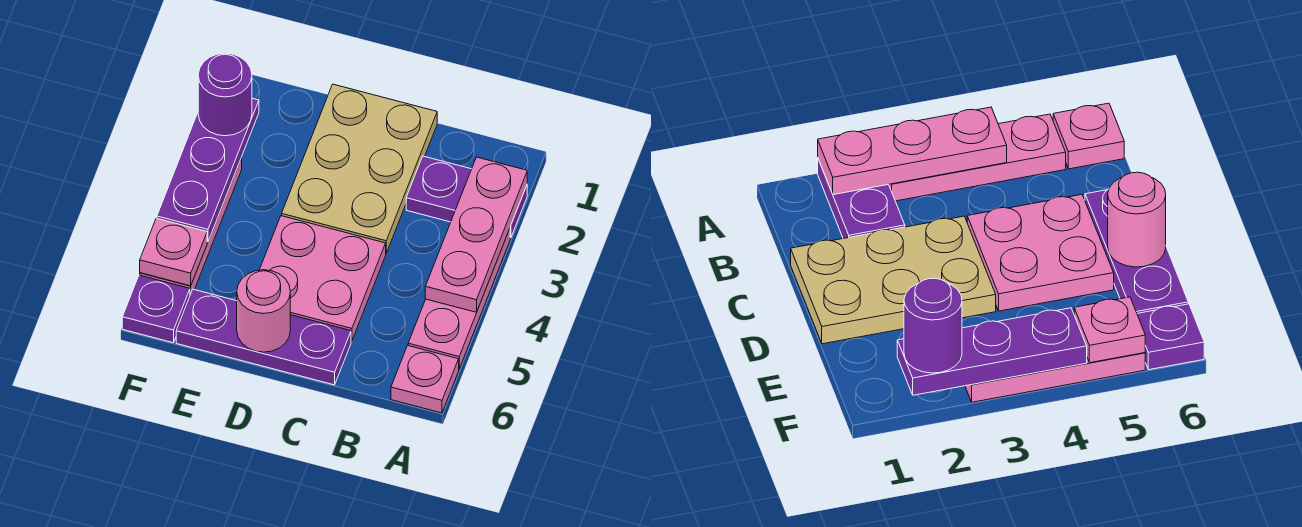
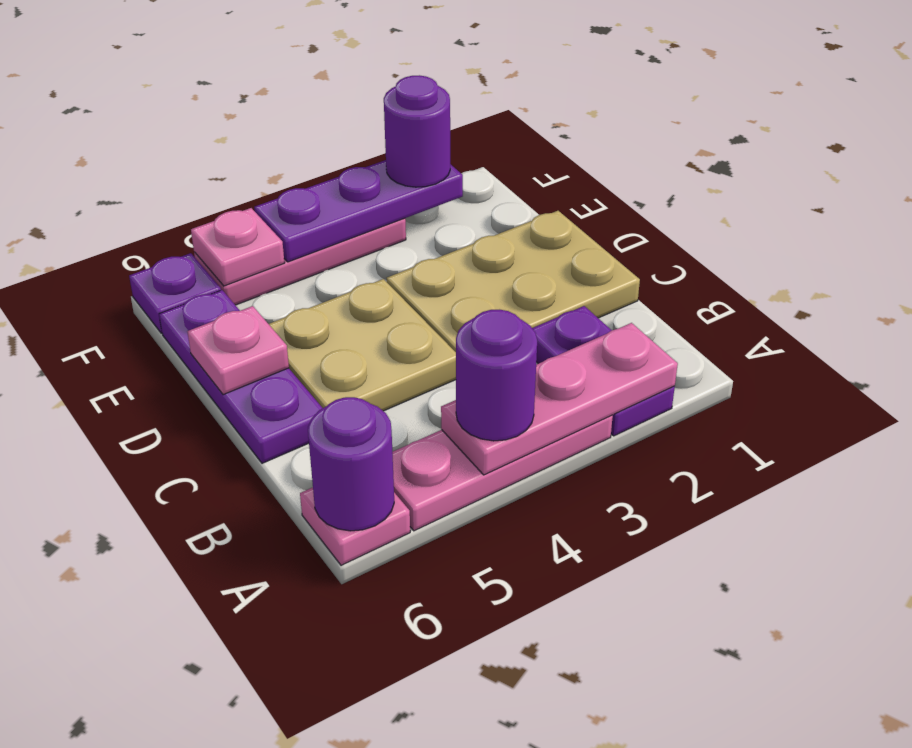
none -> purple round brick A4 level 3
none -> purple round brick A6 level 2
pink plate C4:D5 level 1 -> tan plate C4:D5 level 1
pink round brick D6 level 2 -> pink plate D6 level 2

